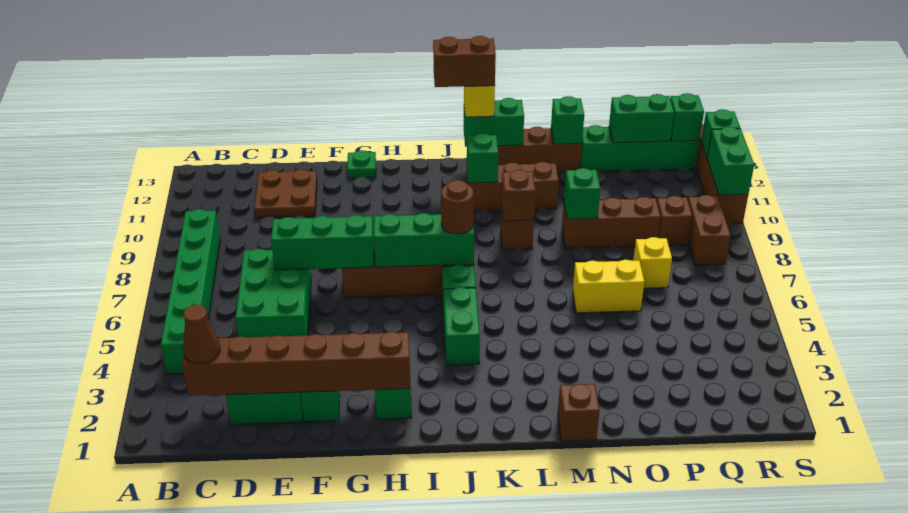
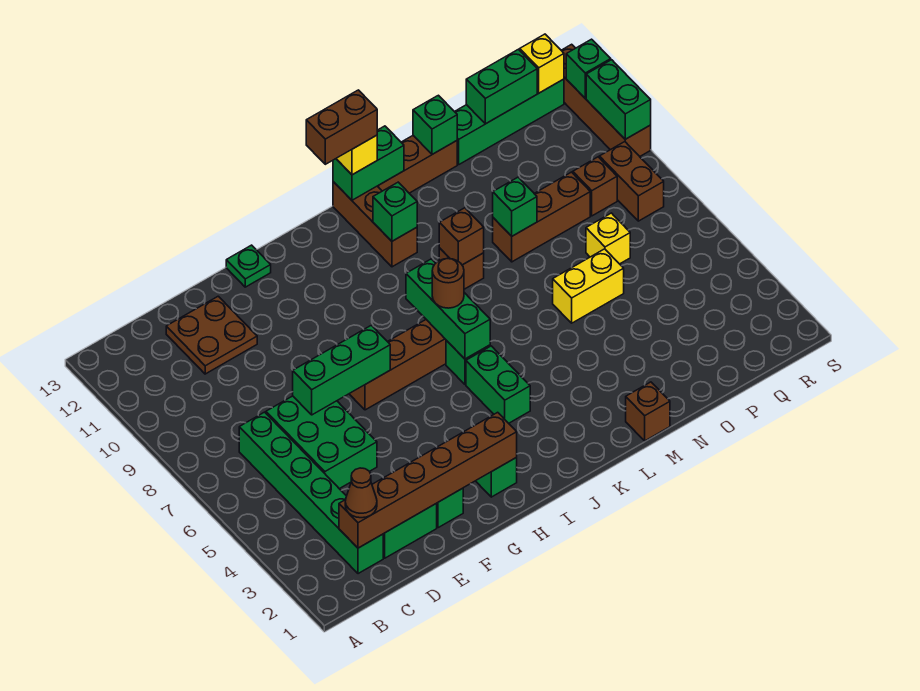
green brick B4:B9 level 1 -> green brick C2:C7 level 1
green brick H7:J7 level 2 -> green brick J6:J8 level 2
brown brick K11:M11 level 1 -> brown brick K11:K13 level 1
green brick R13 level 2 -> yellow brick R13 level 2

